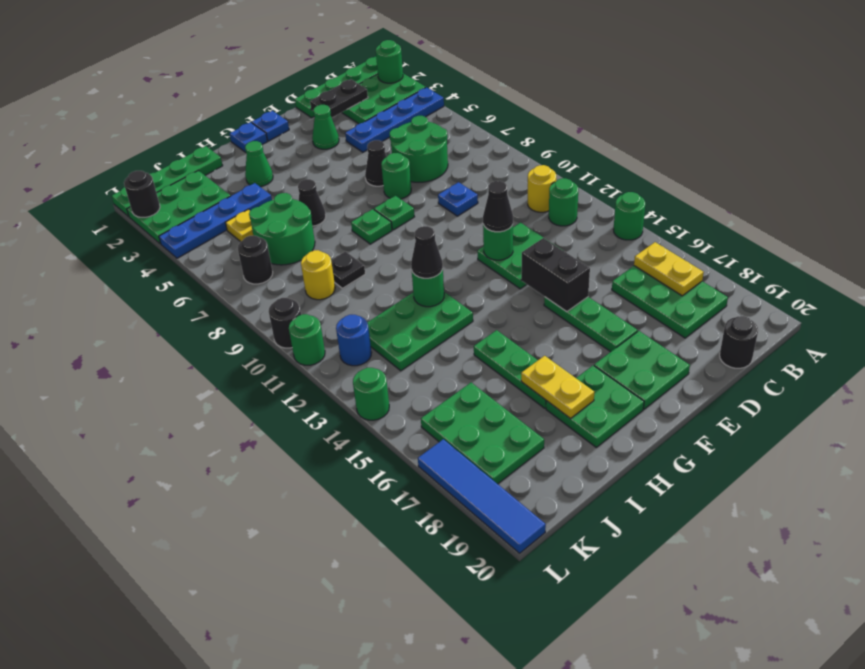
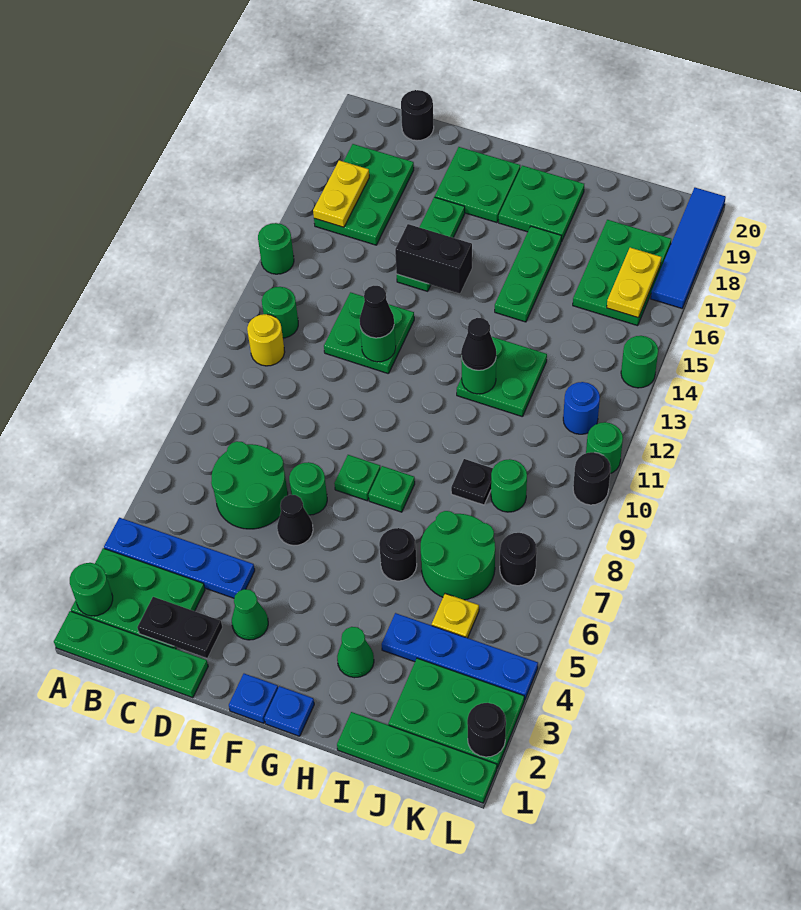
blue plate D9 level 1 -> none
black brick E14:E15 level 2 -> black brick E15:F15 level 2
black cone H6 level 1 -> black round brick H6 level 1
green plate H12:J13 level 1 -> green plate H12:I13 level 1
yellow plate H17:H18 level 2 -> yellow plate K16:K17 level 2
yellow round brick J9 level 1 -> green round brick J9 level 1

